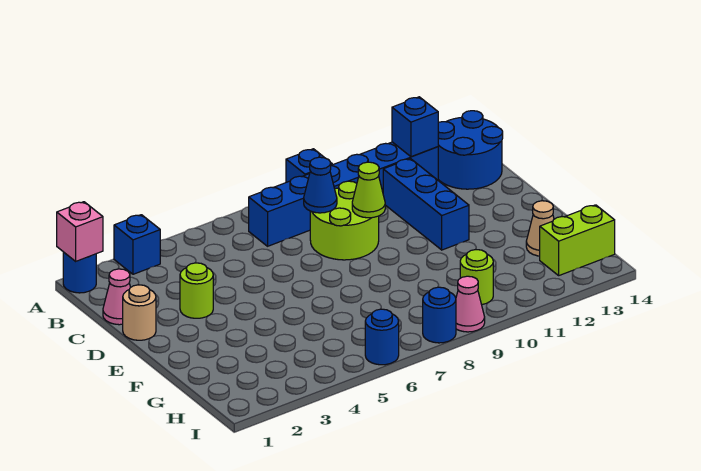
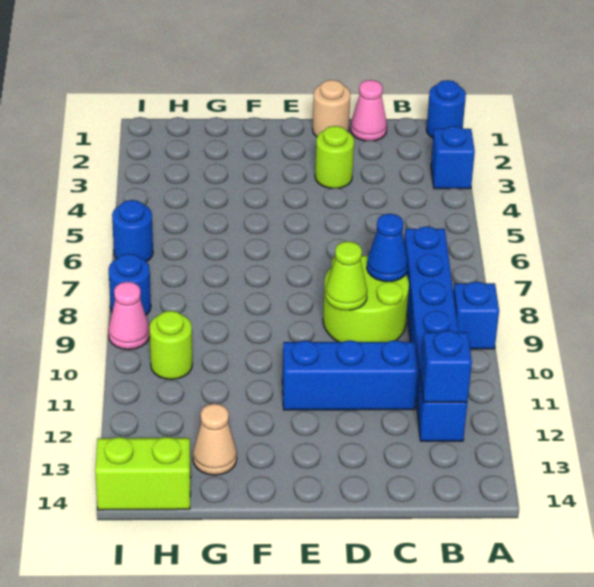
pink brick A1 level 2 -> none
blue round brick B13:C14 level 1 -> none
lime brick H13:H14 level 1 -> lime brick H14:I14 level 1

